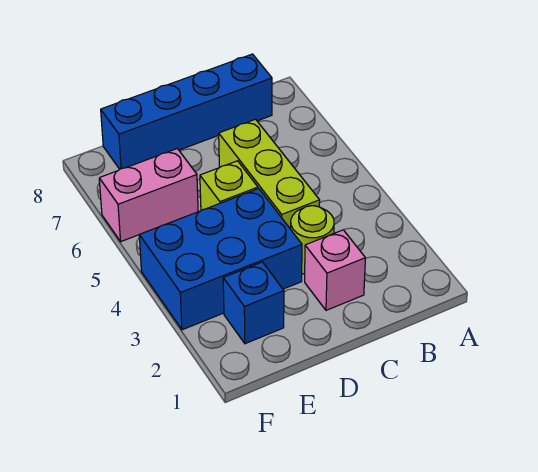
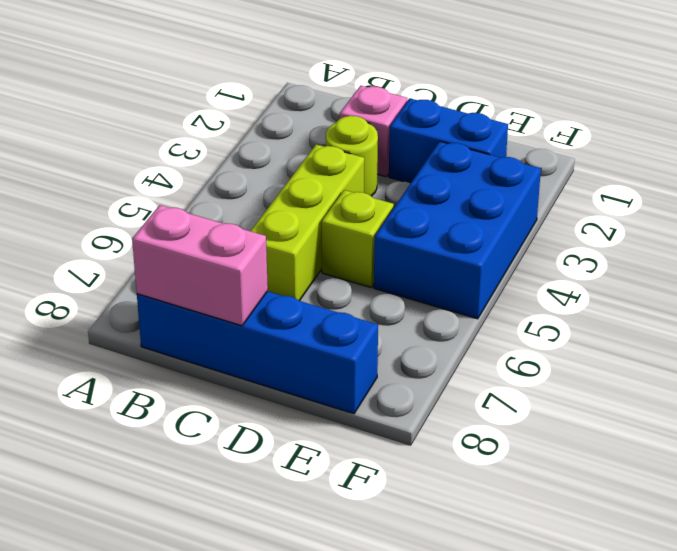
blue brick D3:F4 level 1 -> blue brick E3:F5 level 1
blue brick E2 level 1 -> blue brick D2:E2 level 1
pink brick E6:F6 level 1 -> pink brick B8:C8 level 2

